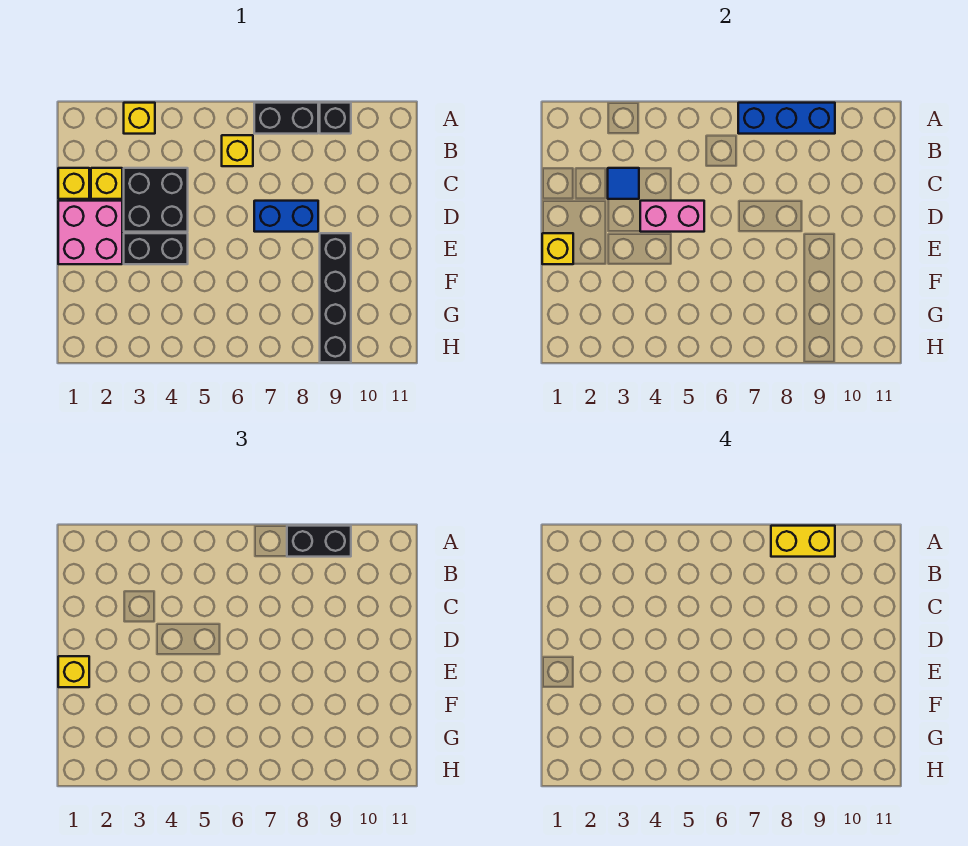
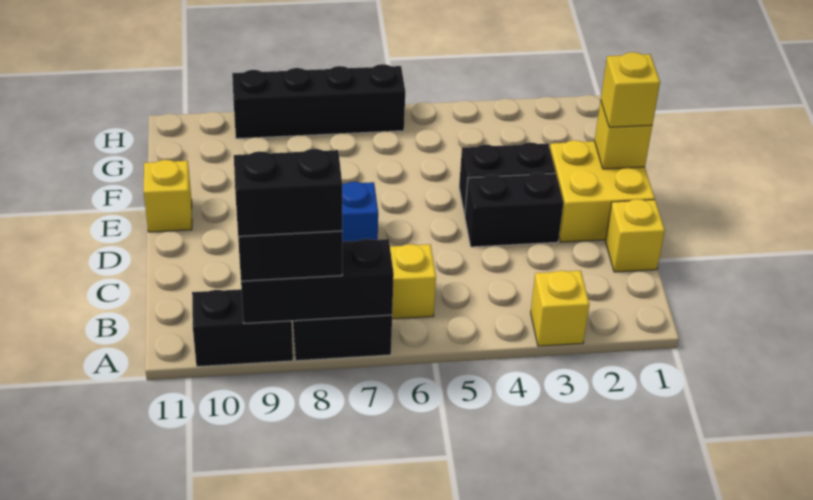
blue brick A7:A9 level 2 -> black brick A7:A9 level 2
yellow brick A8:A9 level 4 -> black brick A8:A9 level 4
black brick A9 level 1 -> black brick A9:A10 level 1
yellow brick C2 level 1 -> yellow brick E11 level 1
black brick C3:D4 level 1 -> black brick D3:D4 level 1
blue tile C3 level 2 -> none
pink brick D1:E2 level 1 -> yellow brick D1:E2 level 1
pink brick D4:D5 level 2 -> none
black brick E9:H9 level 1 -> black brick H6:H9 level 1

